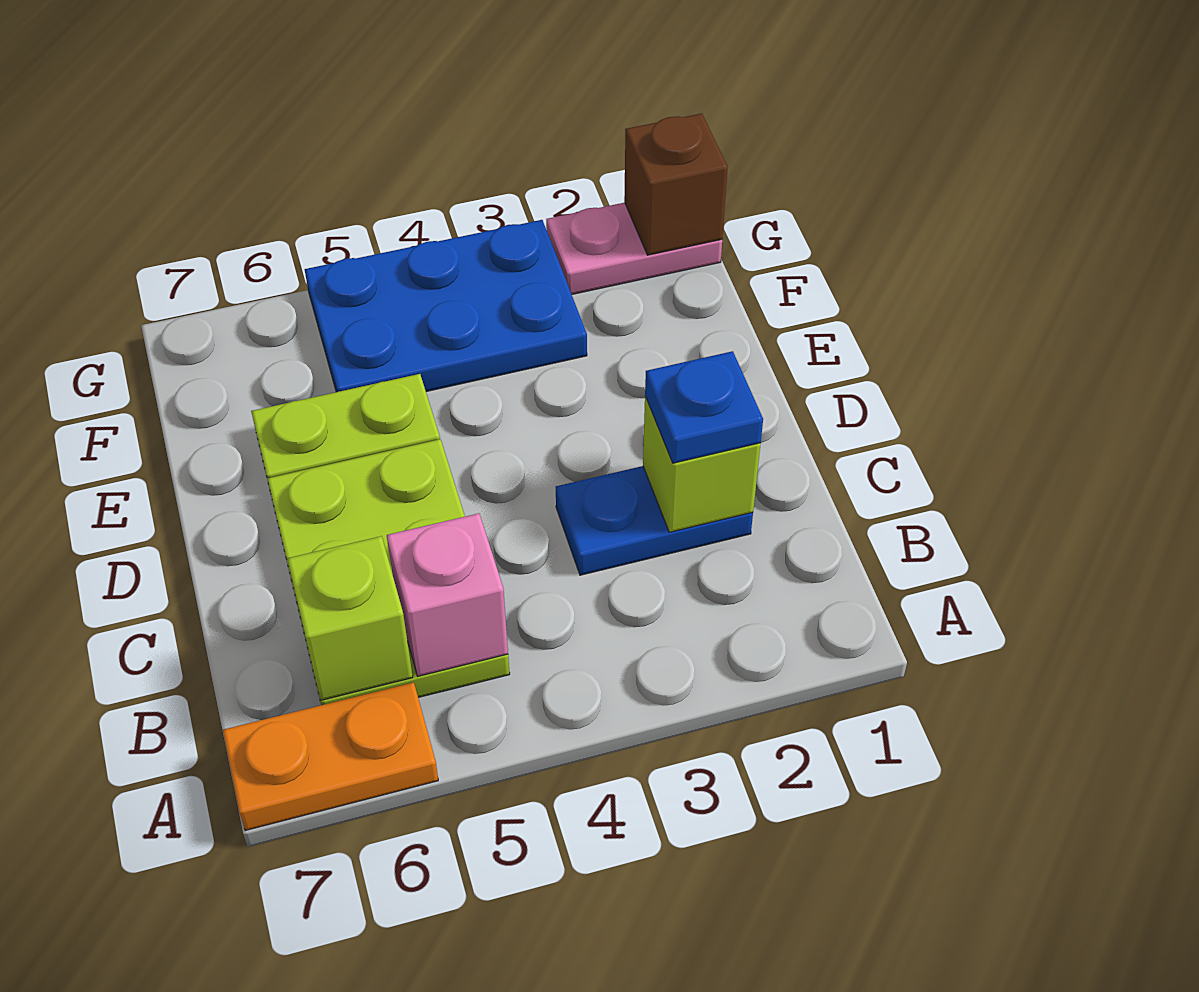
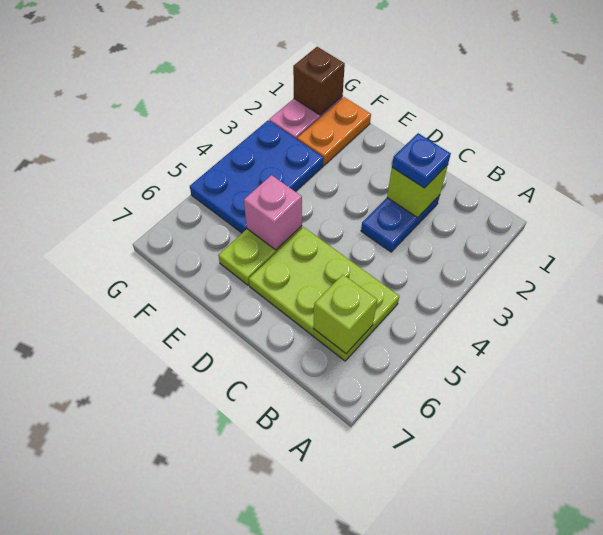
orange plate A6:A7 level 1 -> orange plate F1:F2 level 1
pink brick B5 level 2 -> pink brick E5 level 2

